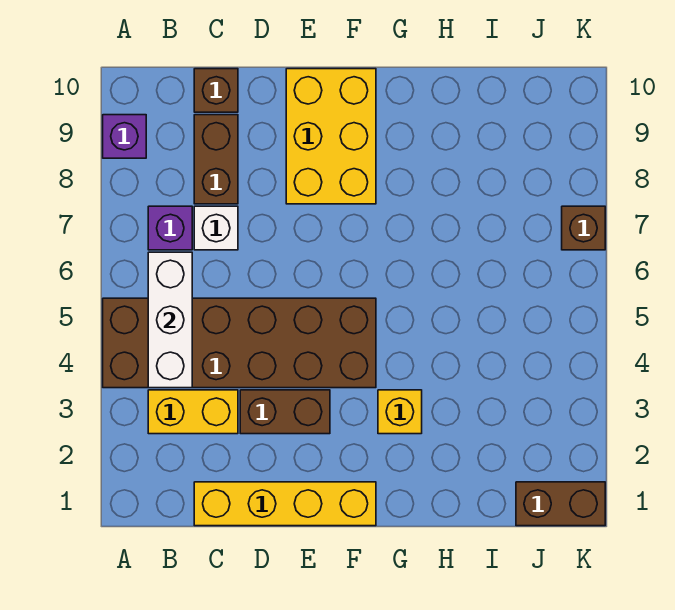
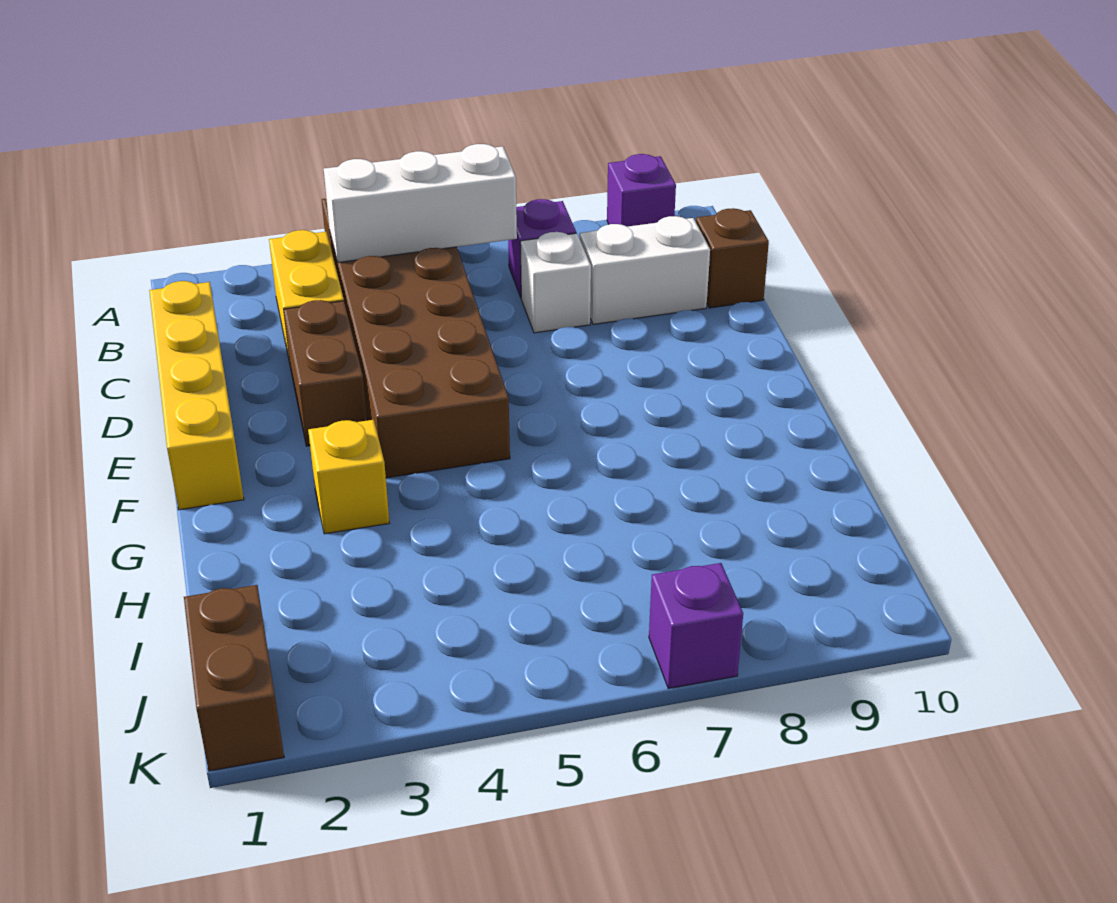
brown brick C8:C9 level 1 -> white brick C8:C9 level 1
yellow brick E8:F10 level 1 -> none
brown brick K7 level 1 -> purple brick K7 level 1

